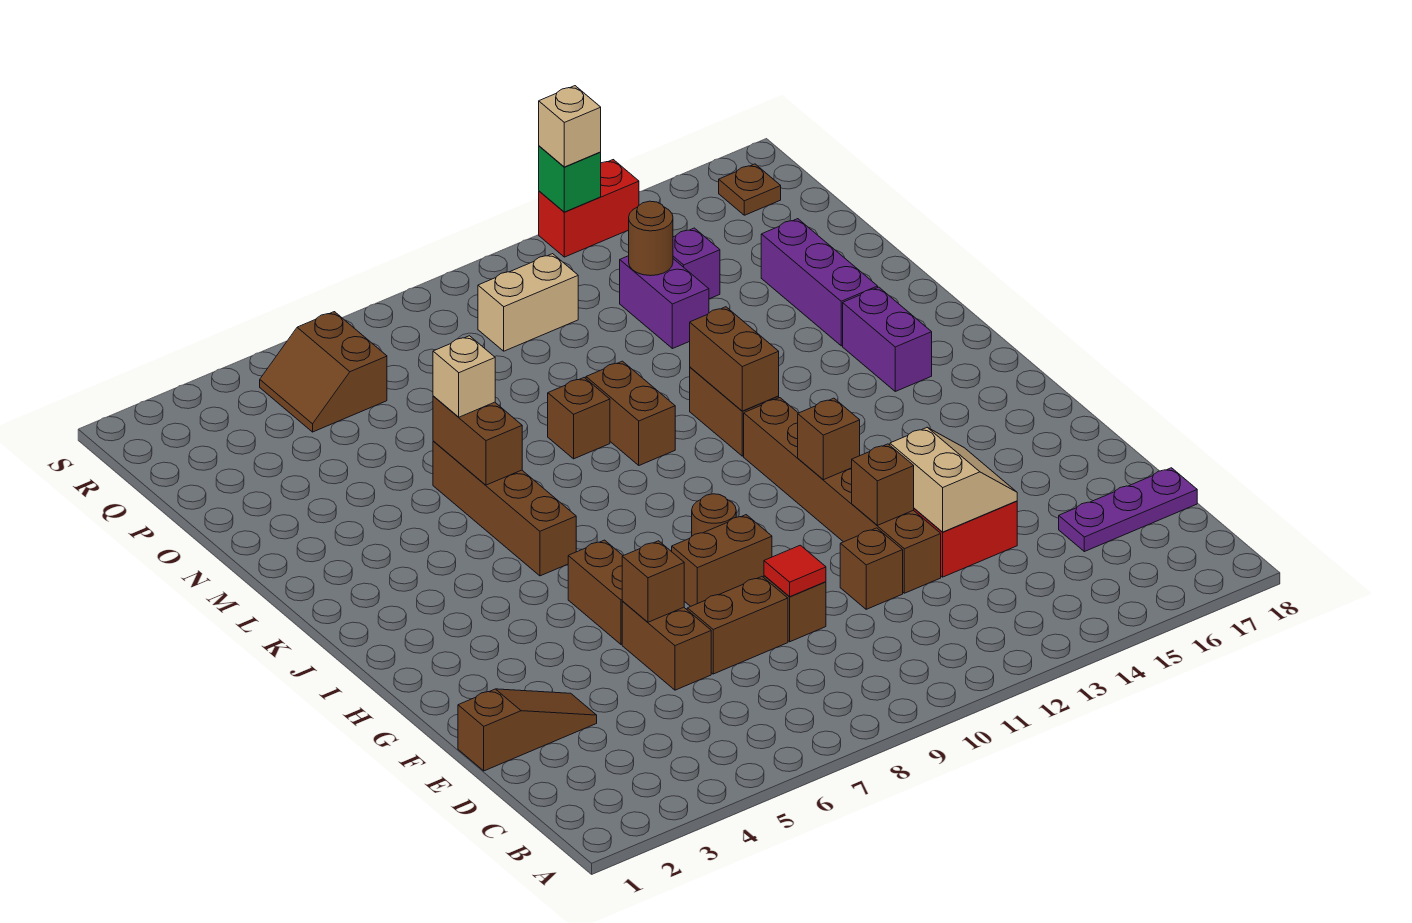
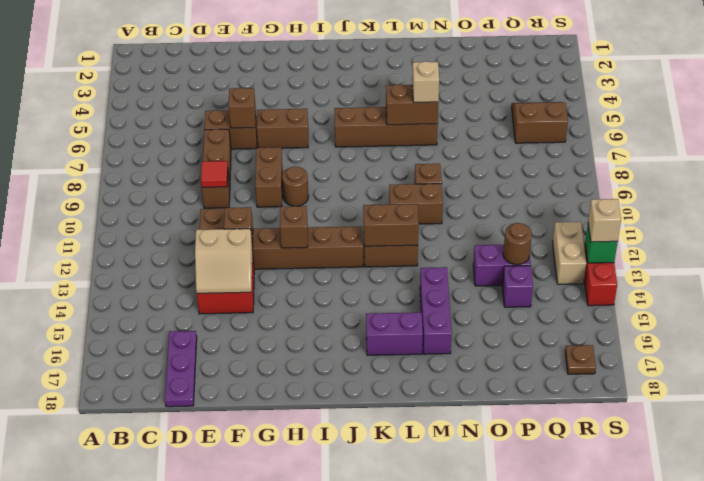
brown slope E1:E3 level 1 top 1 -> none
purple brick M16:O16 level 1 -> purple brick M14:M16 level 1
tan brick Q10:Q11 level 1 -> tan brick R12:R13 level 1

